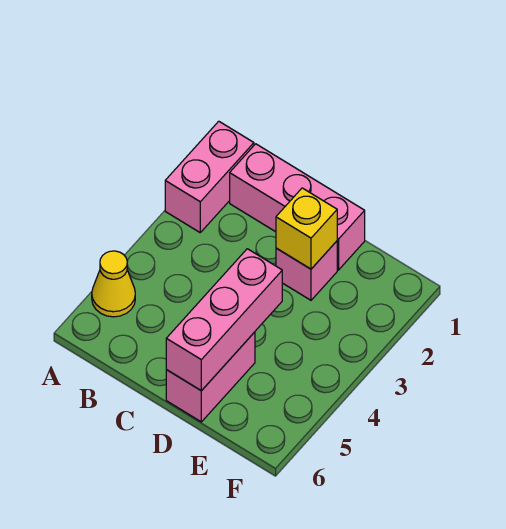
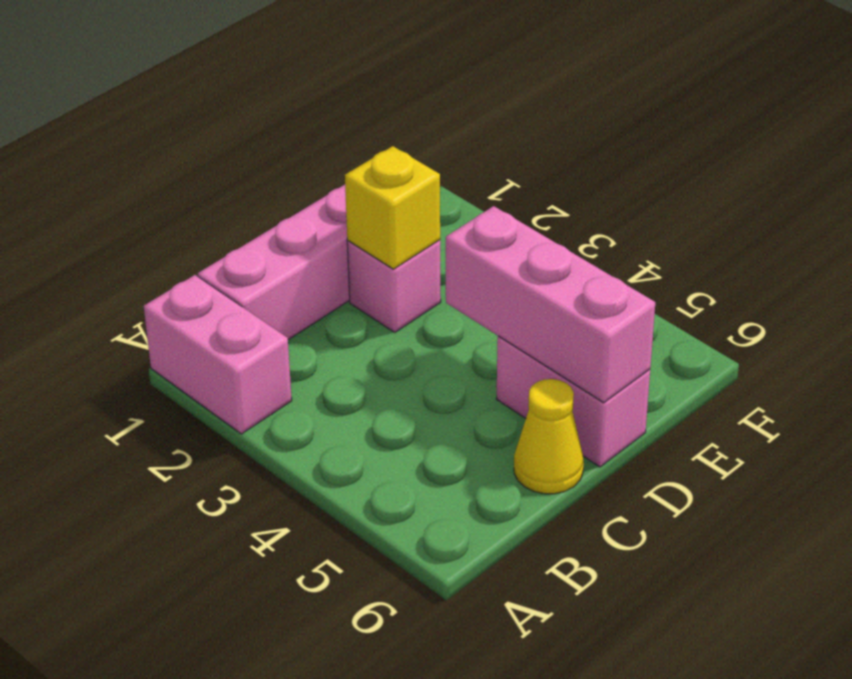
yellow cone A5 level 1 -> yellow cone C6 level 1

